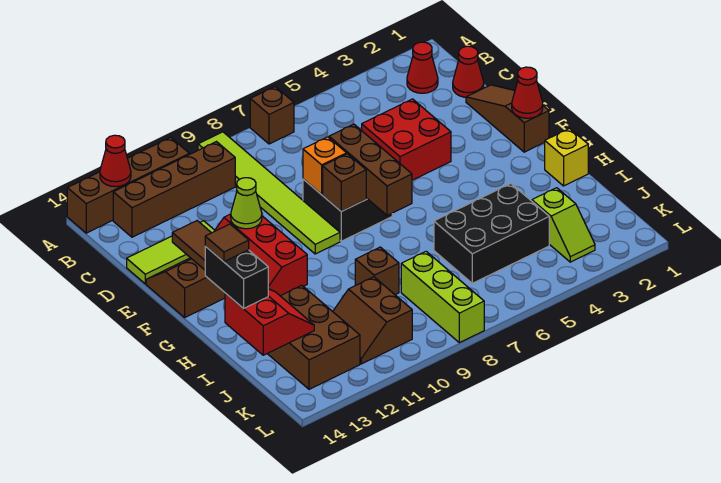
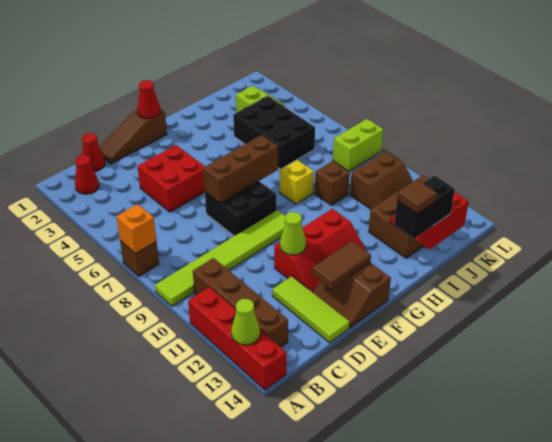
brown brick A11:A14 level 1 -> red brick A11:A14 level 1
red cone A13 level 2 -> lime cone A13 level 2
orange brick E8 level 2 -> orange brick A7 level 2
brown brick F8 level 2 -> none
yellow brick H1 level 1 -> yellow brick H8 level 1
lime brick J8:L8 level 1 -> lime brick K8:L8 level 1

